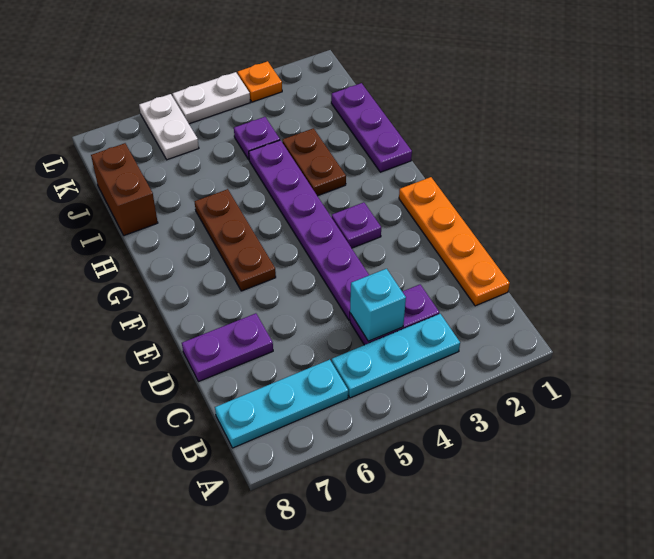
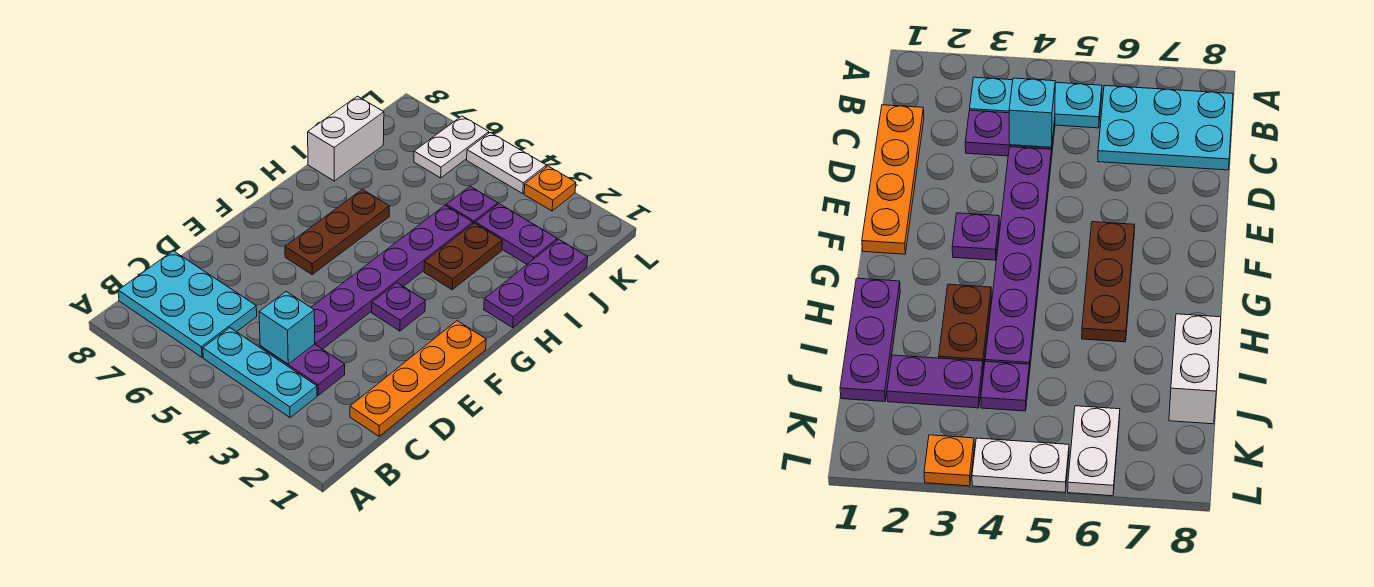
cyan plate B6:B8 level 1 -> cyan plate B6:C8 level 1
purple plate D7:D8 level 1 -> purple plate J2:J3 level 1
brown brick I8:J8 level 1 -> white brick I8:J8 level 1

